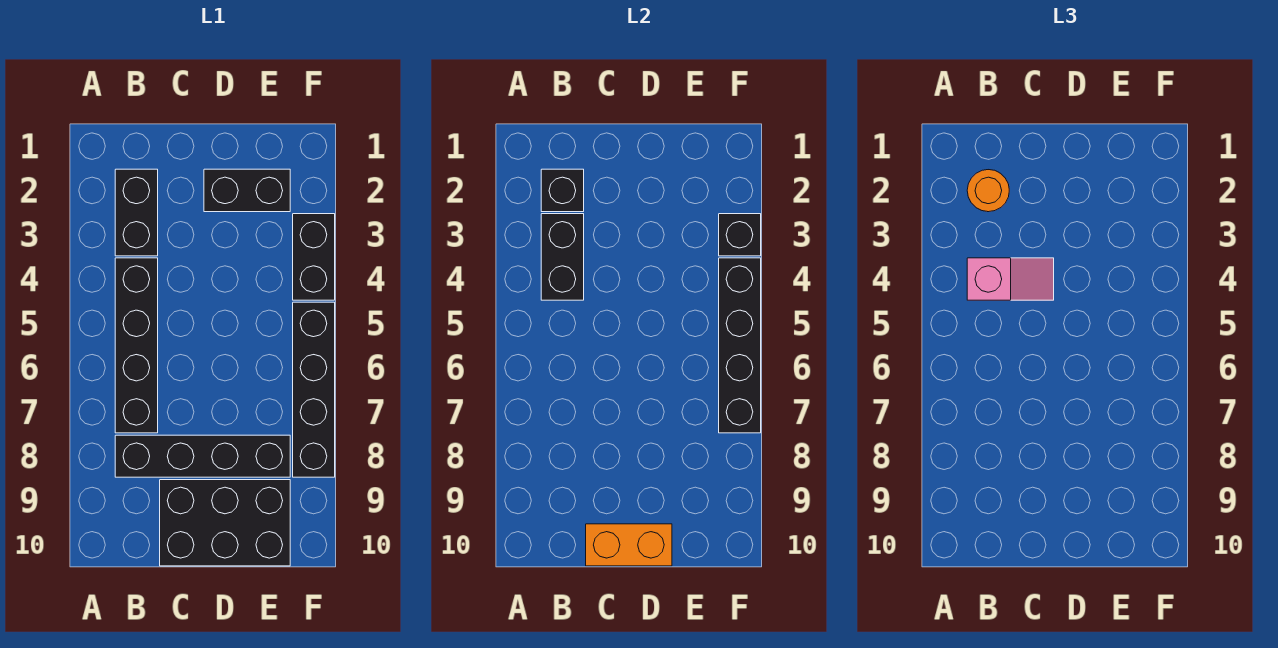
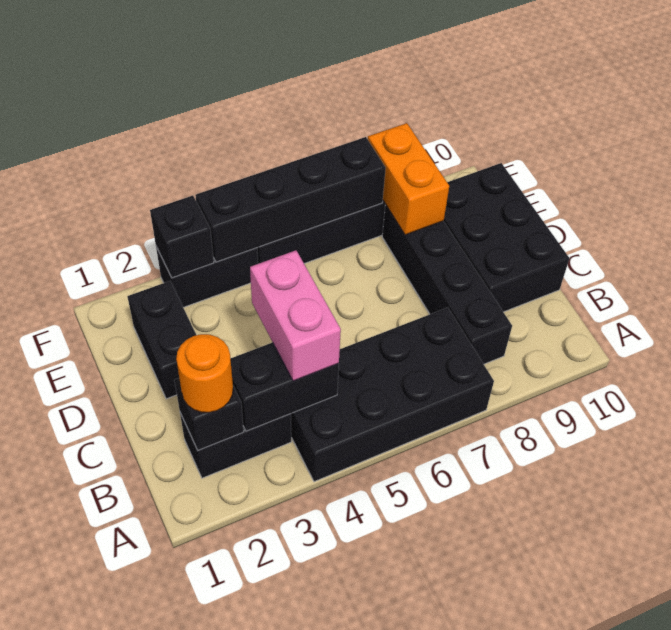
black brick B4:B7 level 1 -> black brick A4:B7 level 1
pink slope B4:C4 level 3 top B -> pink brick B4:C4 level 3
orange brick C10:D10 level 2 -> orange brick E8:F8 level 2

